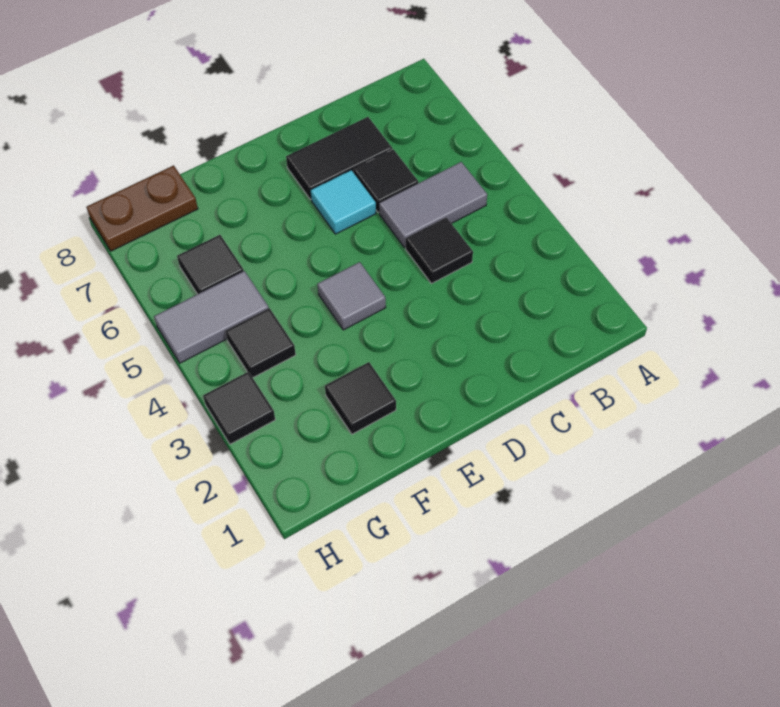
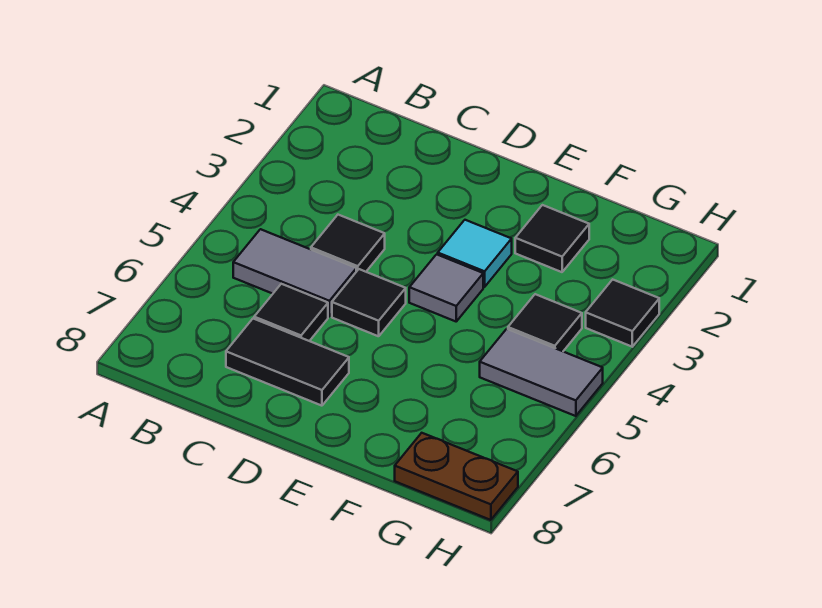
cyan tile D6 level 1 -> cyan tile E3 level 1
black tile G6 level 1 -> black tile D5 level 1

